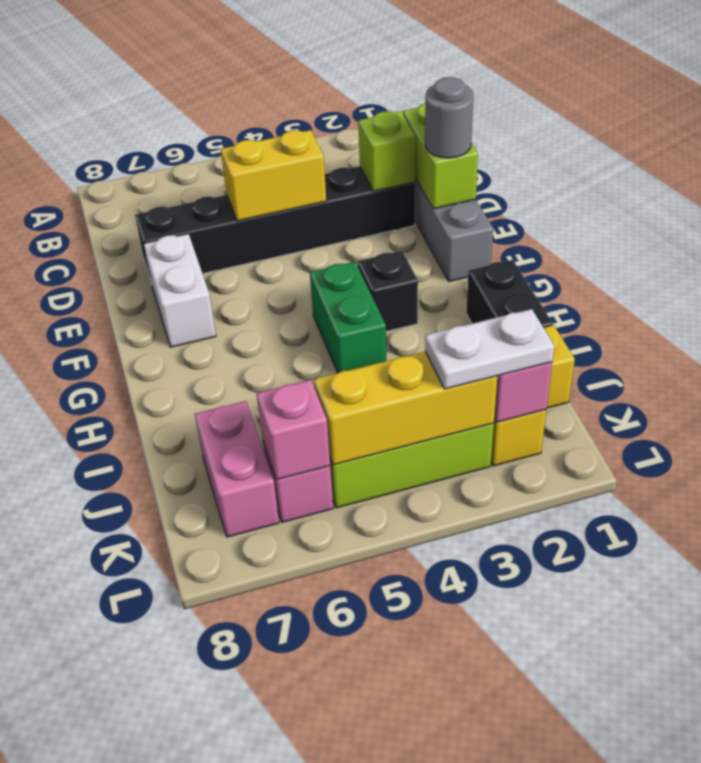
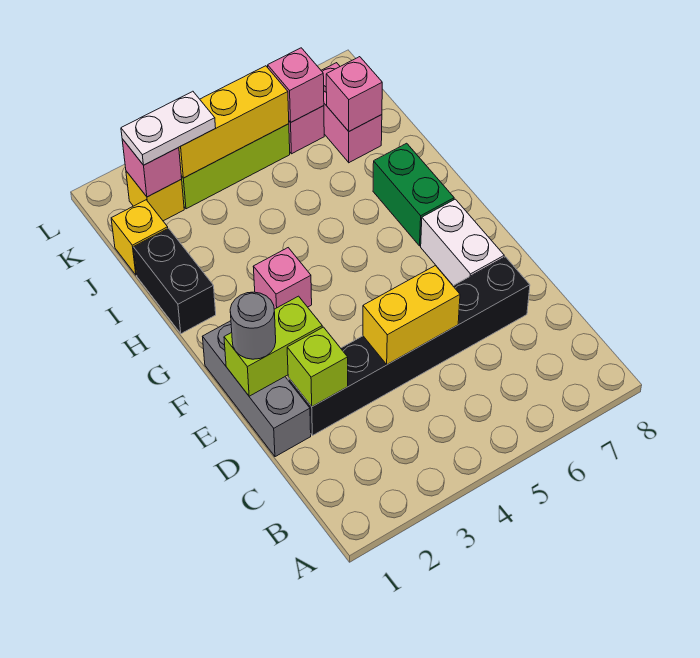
lime brick D1:E1 level 2 -> lime brick E1:E2 level 2
black brick G3 level 1 -> pink brick G3 level 1
green brick G4:H4 level 1 -> green brick G7:H7 level 1
none -> pink brick J7 level 2

